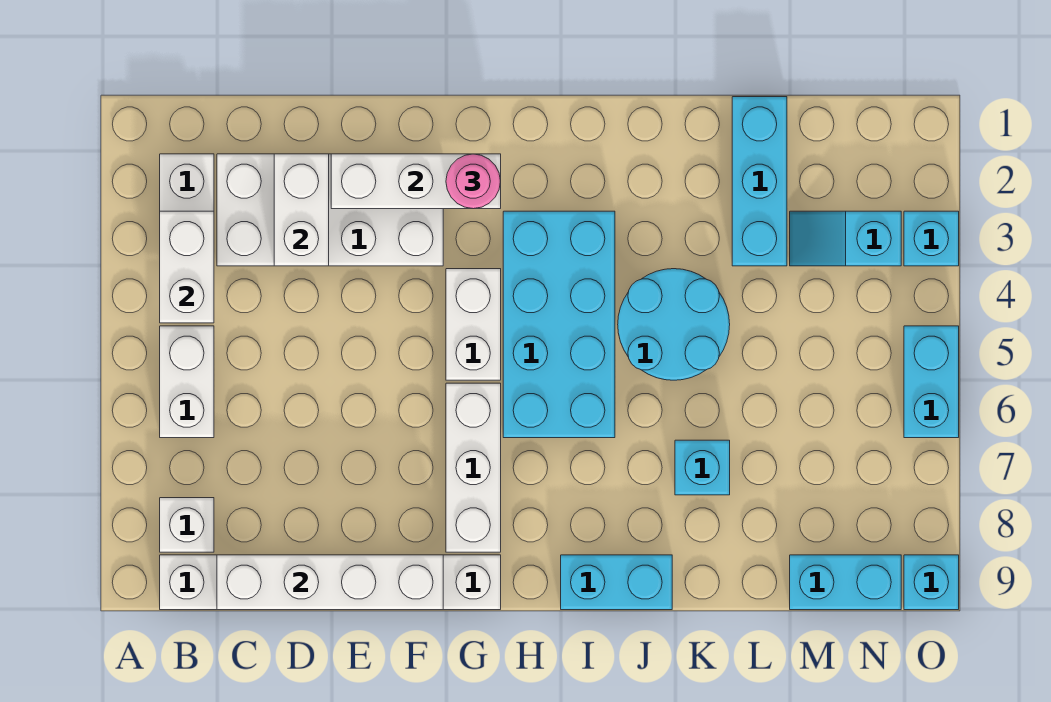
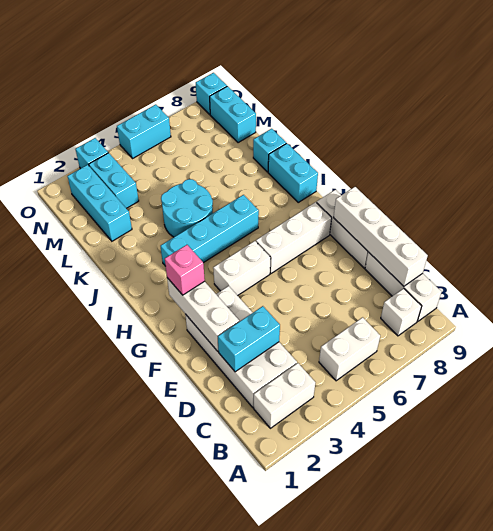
white brick B3:B4 level 2 -> none
white brick D2:D3 level 2 -> cyan brick D2:D3 level 2
pink round brick G2 level 3 -> pink brick G2 level 3
cyan brick H3:I6 level 1 -> cyan brick I3:I6 level 1
cyan brick K7 level 1 -> cyan brick K9 level 1
cyan brick L1:L3 level 1 -> cyan brick L2:N2 level 1
cyan slope M3:N3 level 1 top N -> cyan brick M3:N3 level 1

